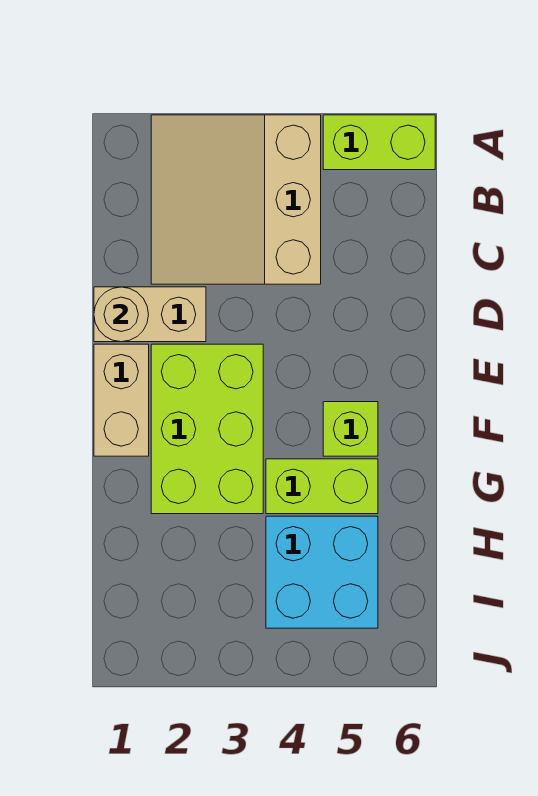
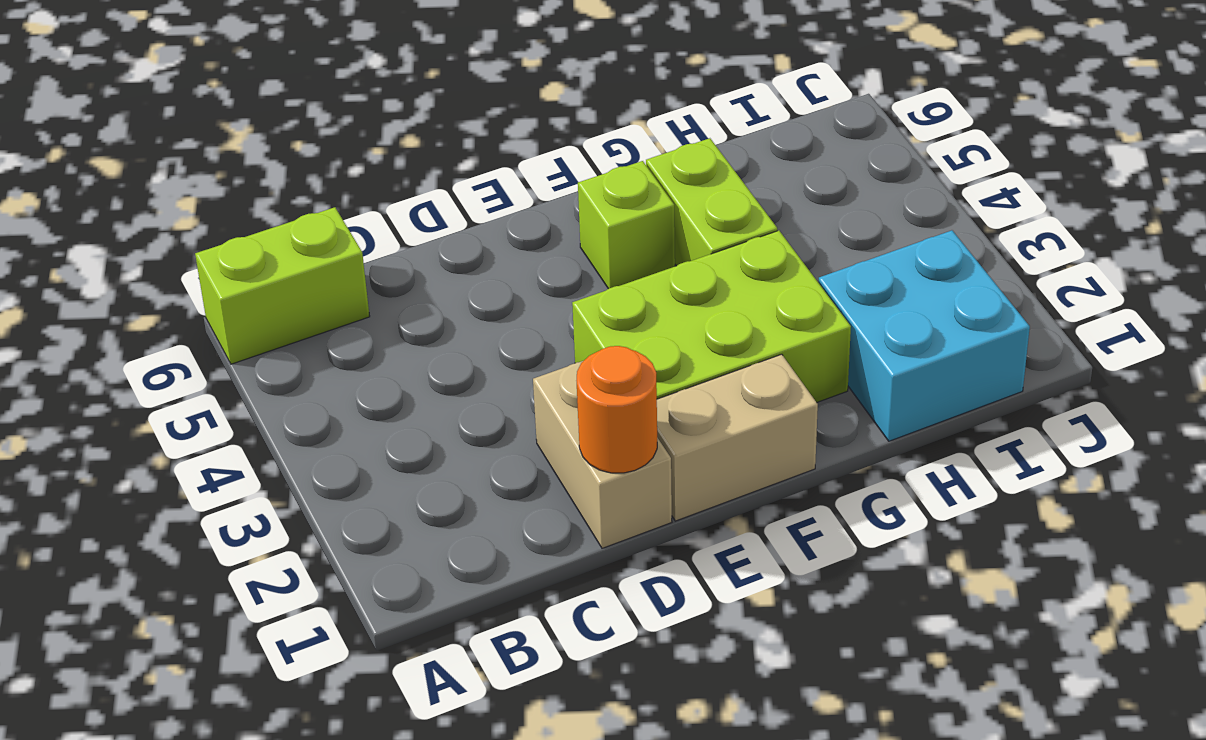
tan slope A2:C4 level 1 top 4 -> none
lime brick A5:A6 level 1 -> lime brick A6:B6 level 1
tan round brick D1 level 2 -> orange round brick D1 level 2
cyan brick H4:I5 level 1 -> cyan brick H1:I2 level 1

